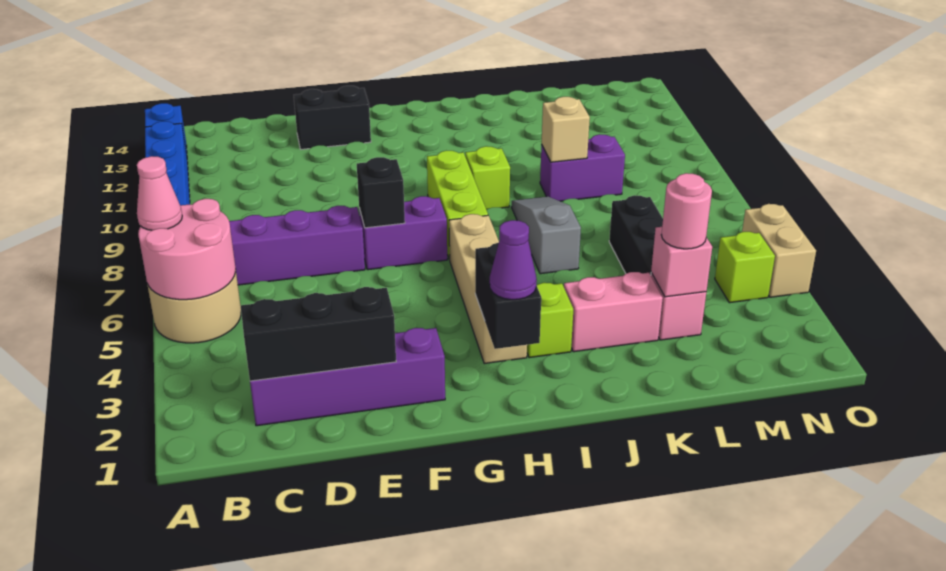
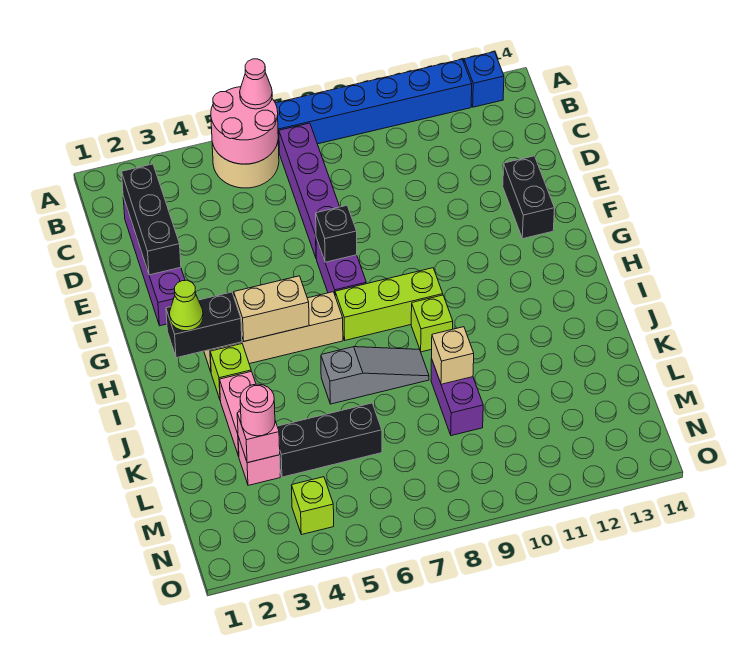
purple cone H2 level 3 -> lime cone H2 level 3
tan brick O4:O5 level 1 -> tan brick H4:H5 level 2

